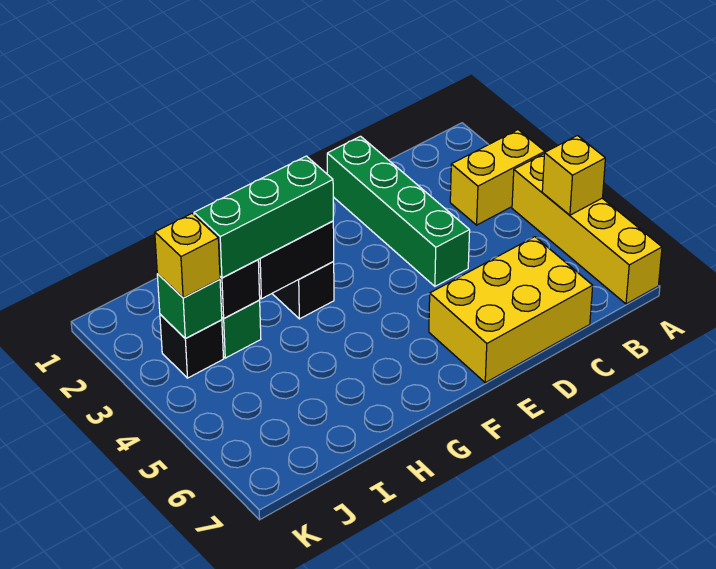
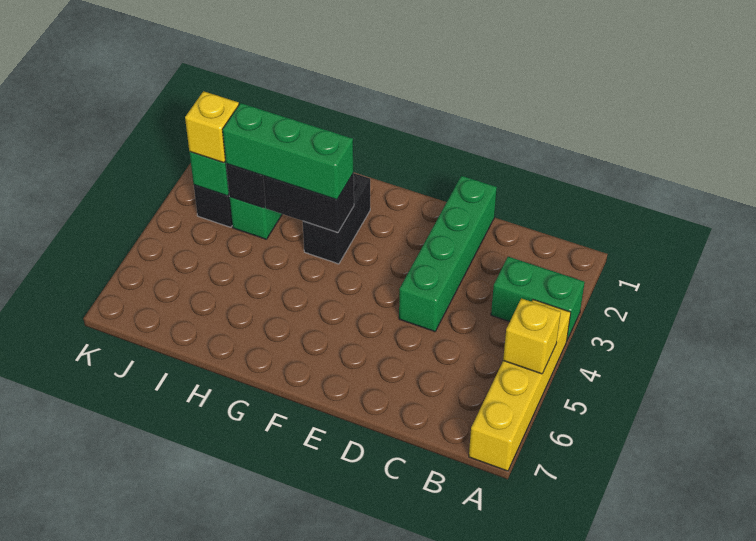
yellow brick A3:B3 level 1 -> green brick A3:B3 level 1
yellow brick C6:E7 level 1 -> none

